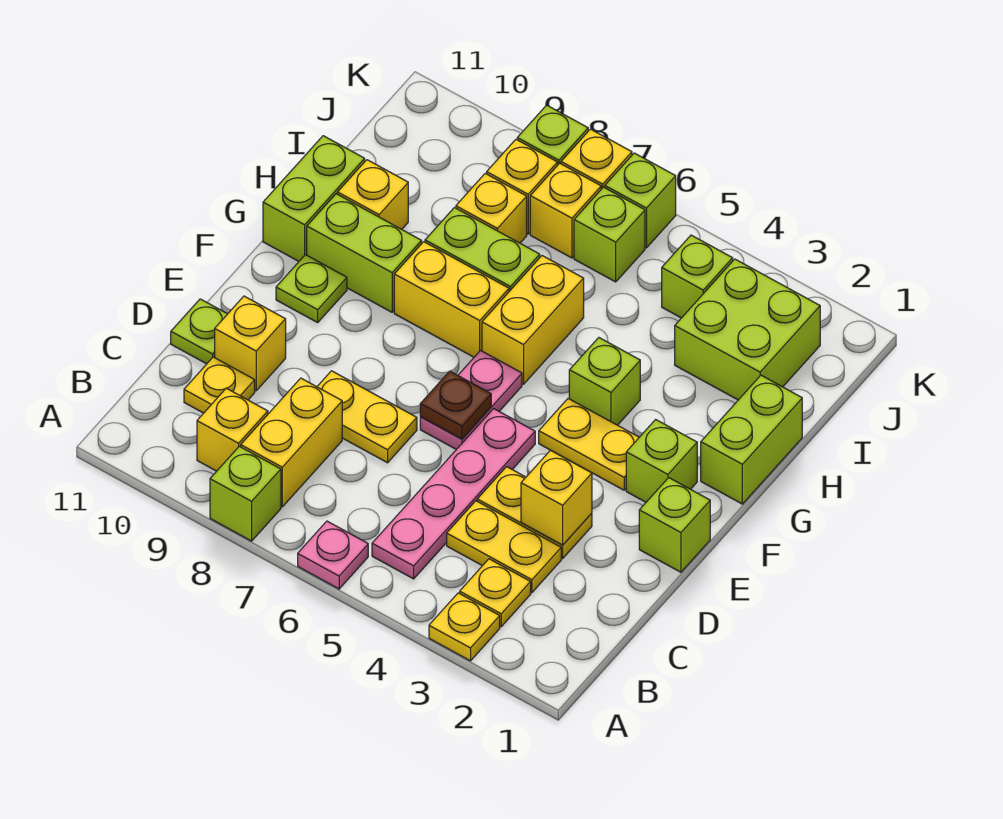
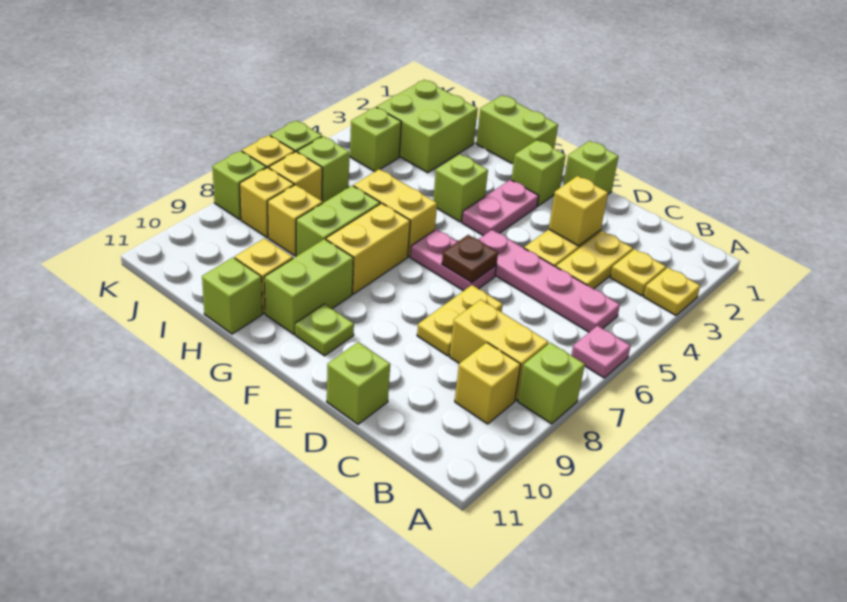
yellow plate C10 level 1 -> none
yellow brick D10 level 1 -> none
lime plate D11 level 1 -> lime brick D11 level 1
yellow plate F3:F4 level 1 -> pink plate F3:F4 level 1
lime brick G11:H11 level 1 -> lime brick H11 level 1

